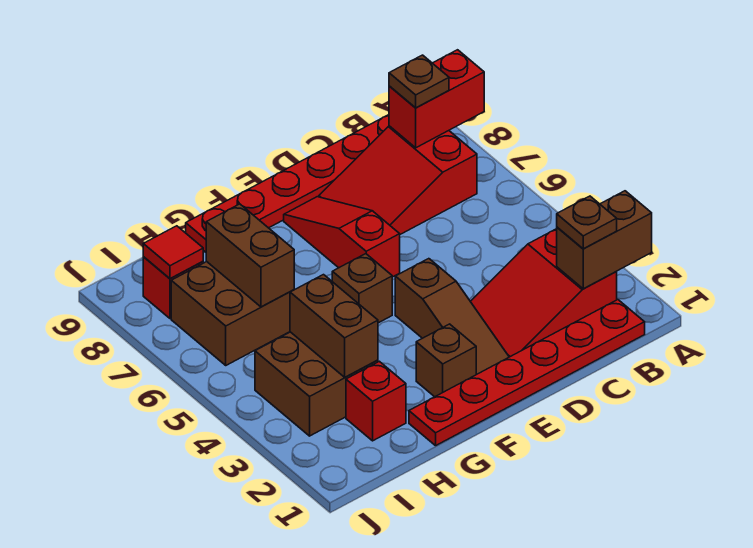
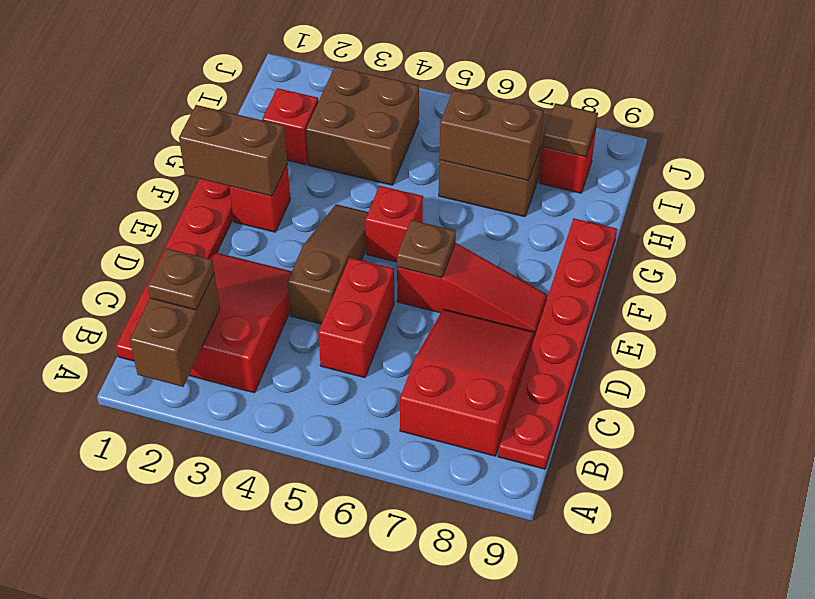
red brick A8:B8 level 2 -> red brick C5:D5 level 1
brown plate B8 level 3 -> brown plate E6 level 2
brown slope E2:E4 level 1 top 4 -> brown slope D4:F4 level 1 top D
brown brick F2 level 1 -> red brick F2 level 1
brown brick F5 level 1 -> red brick F5 level 1
brown brick H3:H4 level 2 -> brown brick F1:F2 level 2
red tile I8 level 2 -> brown tile I8 level 2

